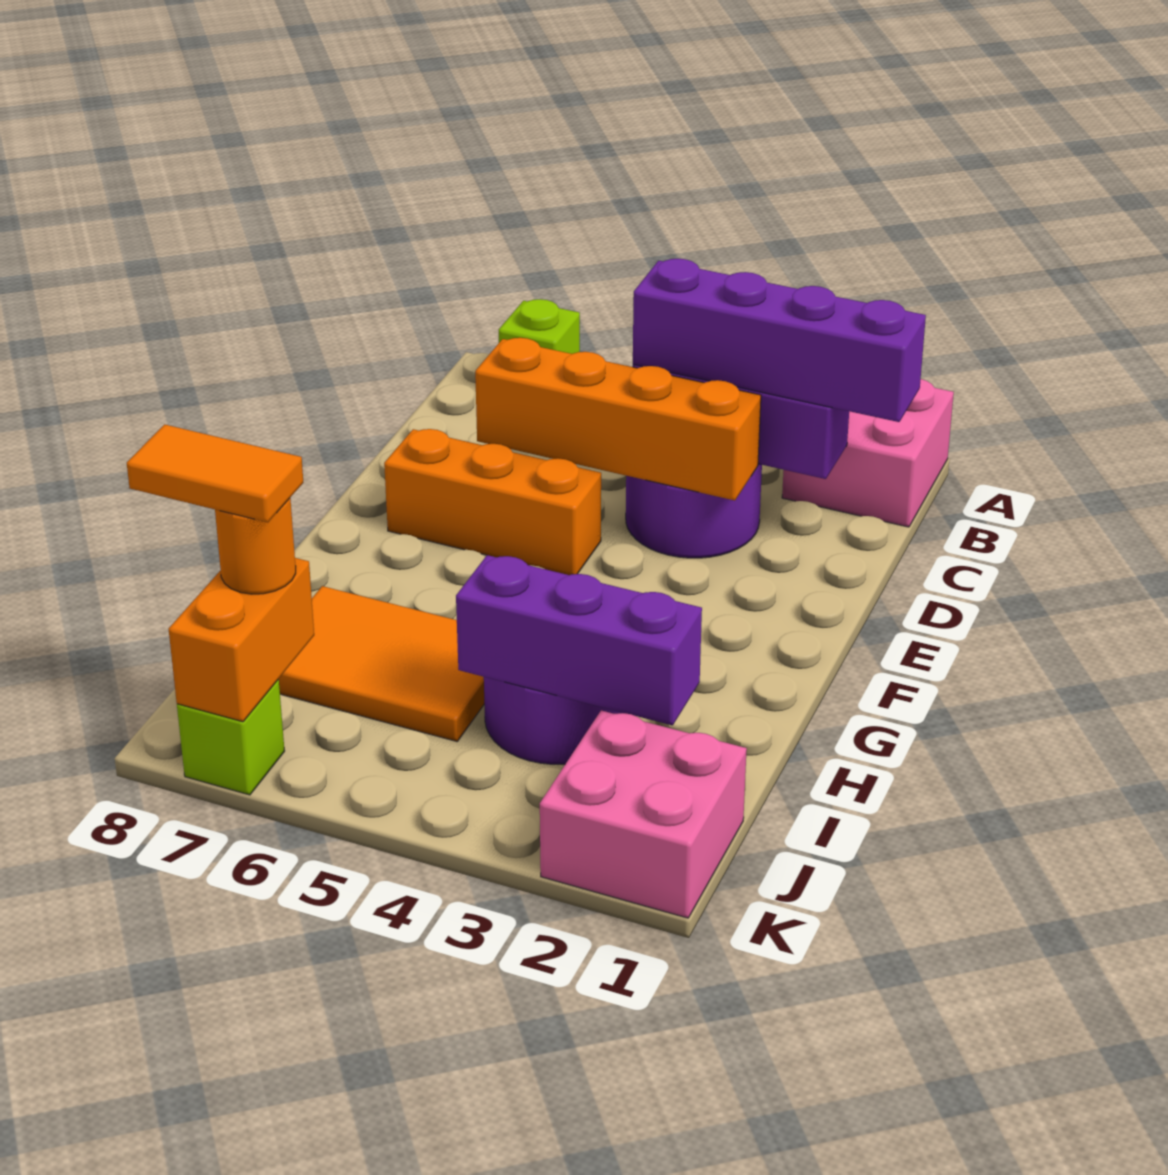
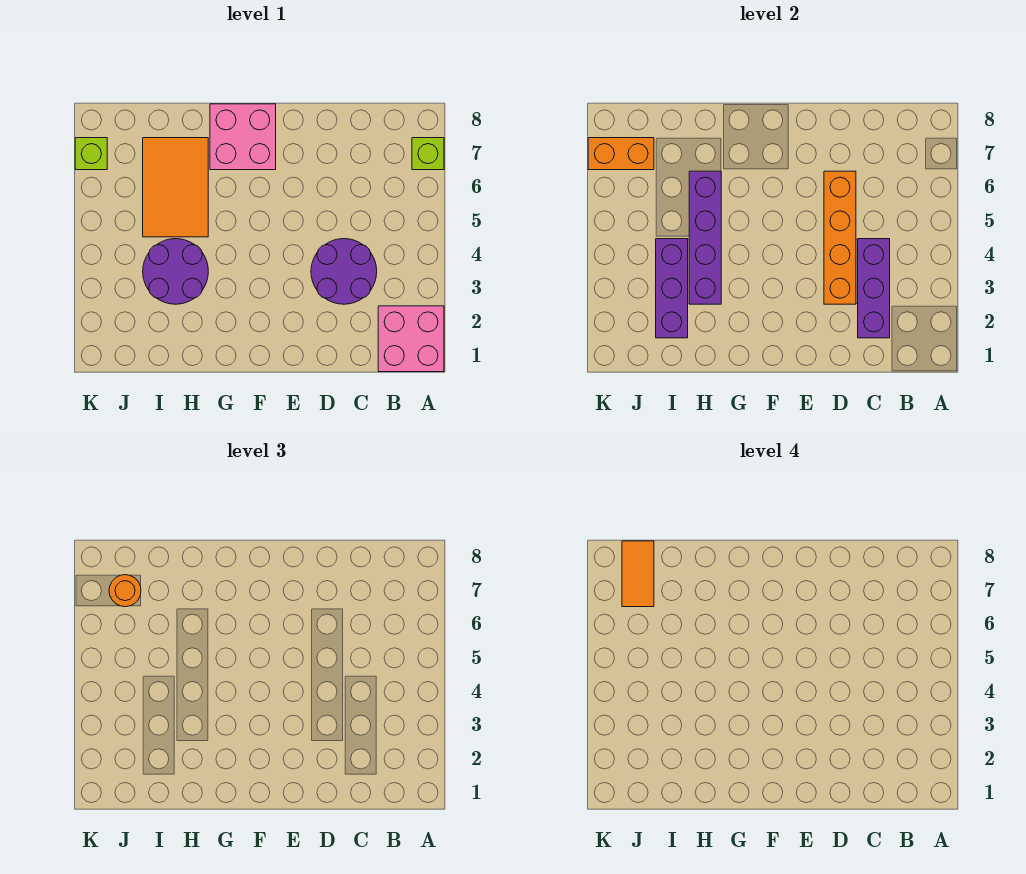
purple brick C1:C4 level 3 -> purple brick H3:H6 level 2
orange brick E5:E7 level 1 -> none
pink brick J1:K2 level 1 -> pink brick F7:G8 level 1

